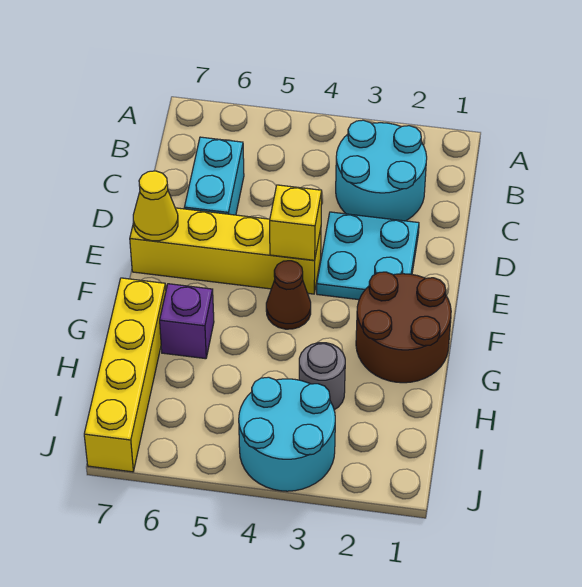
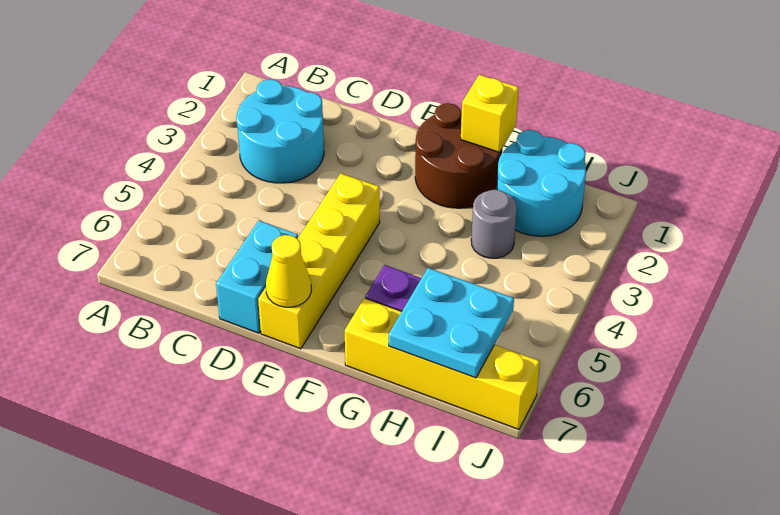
cyan brick C6:D6 level 1 -> cyan brick D6:D7 level 1
cyan plate D2:E3 level 1 -> cyan plate H6:I7 level 2
yellow brick E4 level 2 -> yellow brick G1 level 2
brown cone F4 level 1 -> none
cyan round brick I3:J4 level 1 -> cyan round brick H1:I2 level 1

